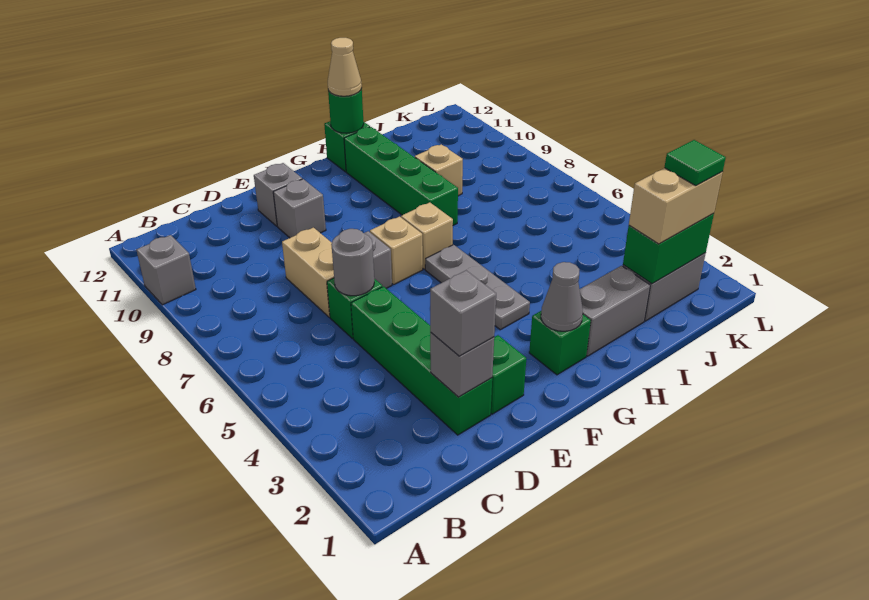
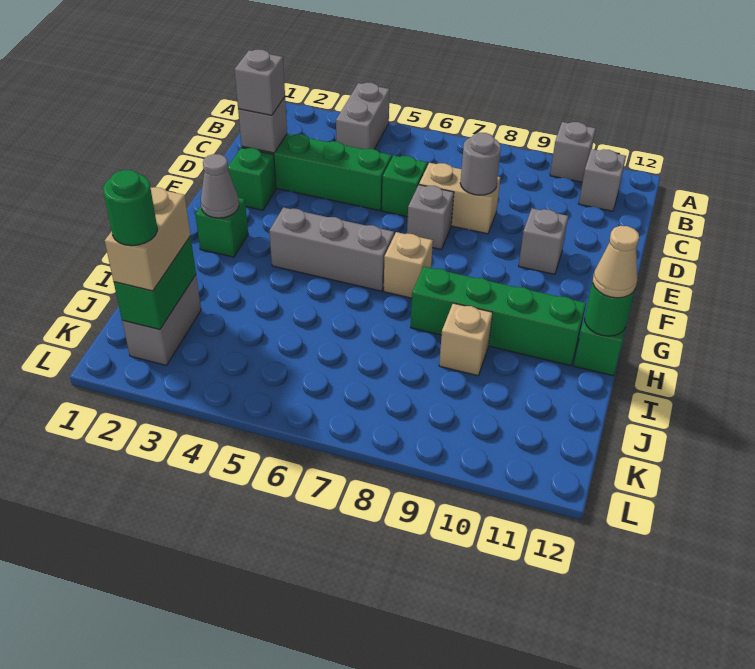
grey round brick D6 level 2 -> grey round brick D8 level 2
grey brick E11 level 1 -> grey brick B11 level 1
tan brick F7 level 1 -> none
grey plate G4:G6 level 1 -> grey brick G4:G6 level 1
grey brick H2:I2 level 1 -> grey brick A4:B4 level 1
green tile K2 level 4 -> green round brick K2 level 4

